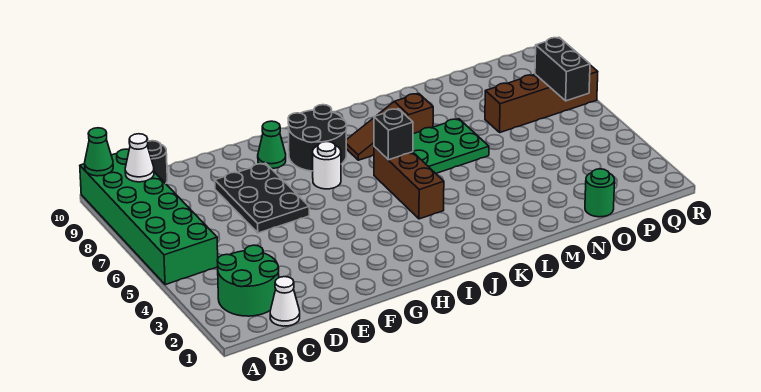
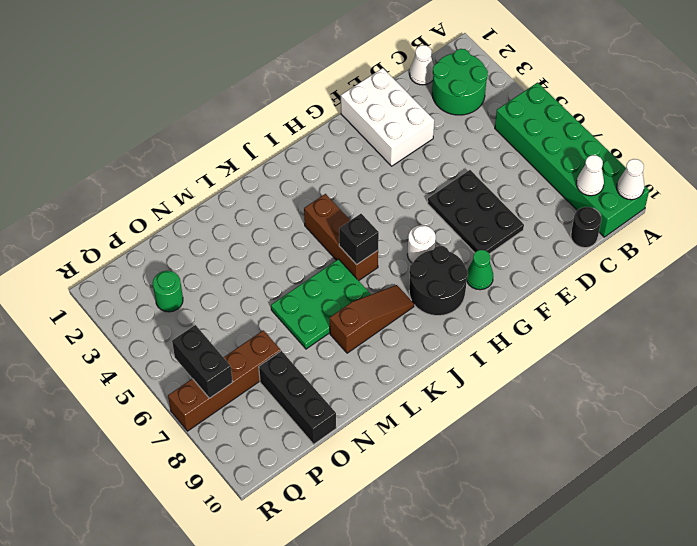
green cone A10 level 2 -> white cone A10 level 2
none -> white brick E1:F3 level 1
green round brick O1 level 1 -> green round brick P3 level 1
none -> black brick O8:O10 level 1

